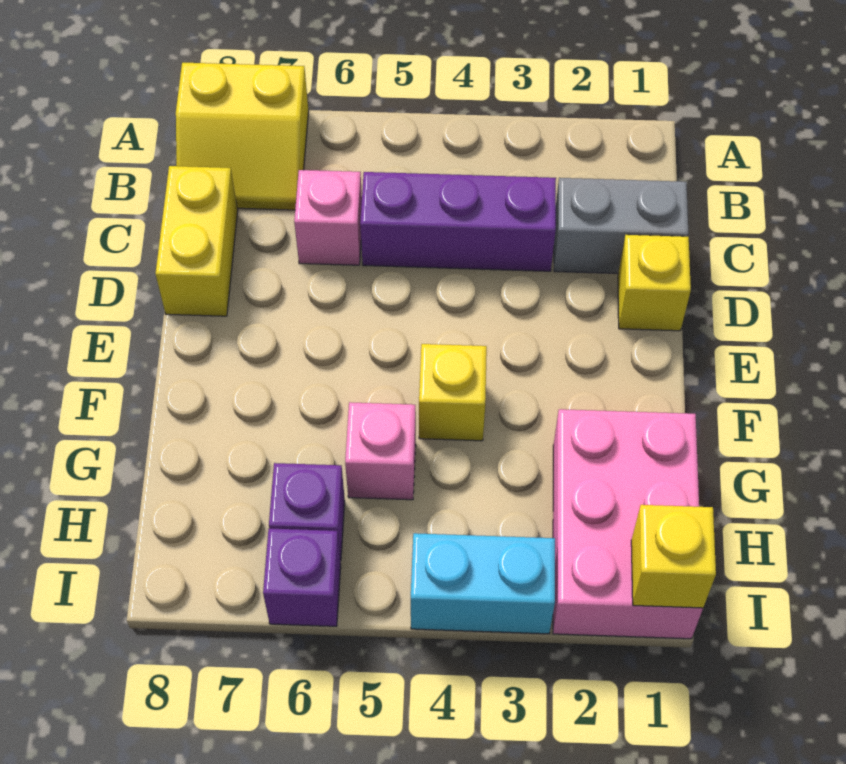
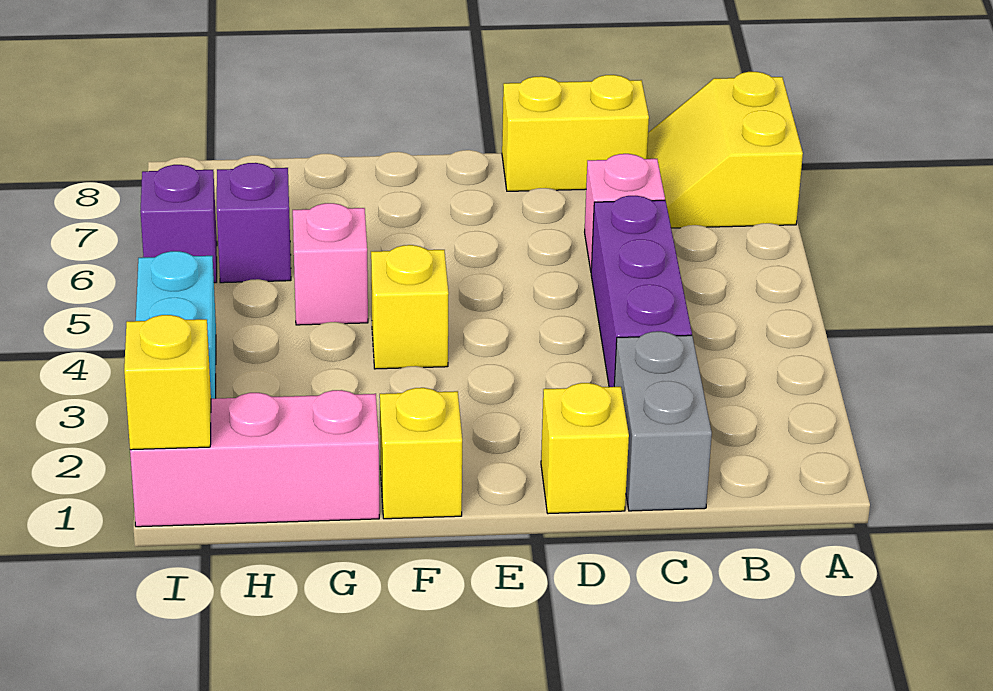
none -> yellow brick F1 level 1
pink brick G1:I2 level 1 -> pink brick G1:I1 level 1

